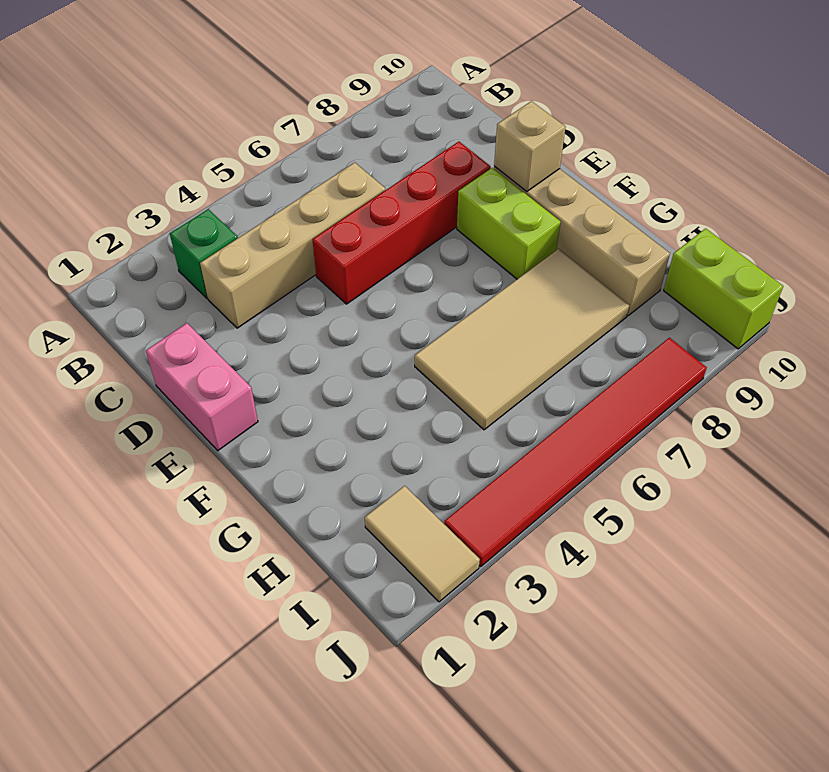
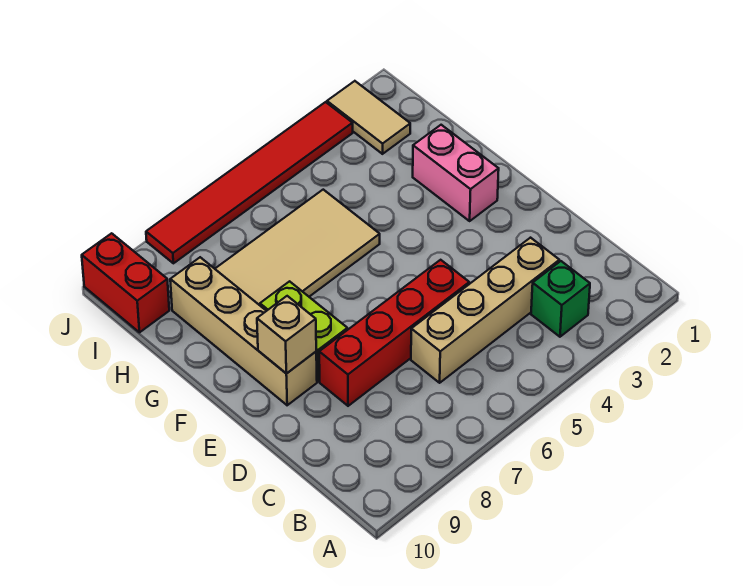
pink brick D1:E1 level 1 -> pink brick F2:G2 level 1
lime brick I10:J10 level 1 -> red brick I10:J10 level 1

